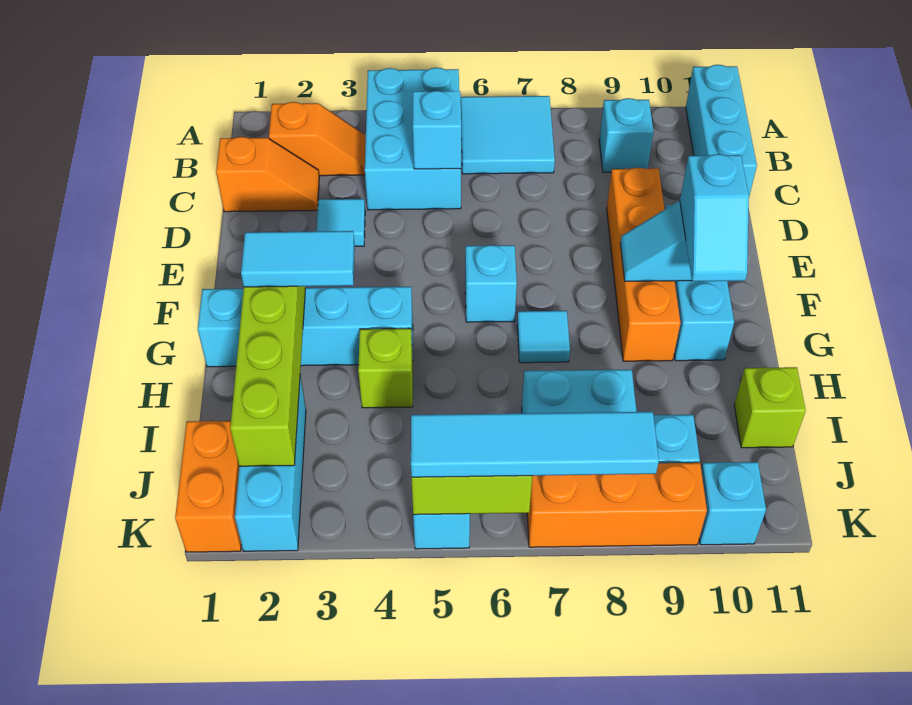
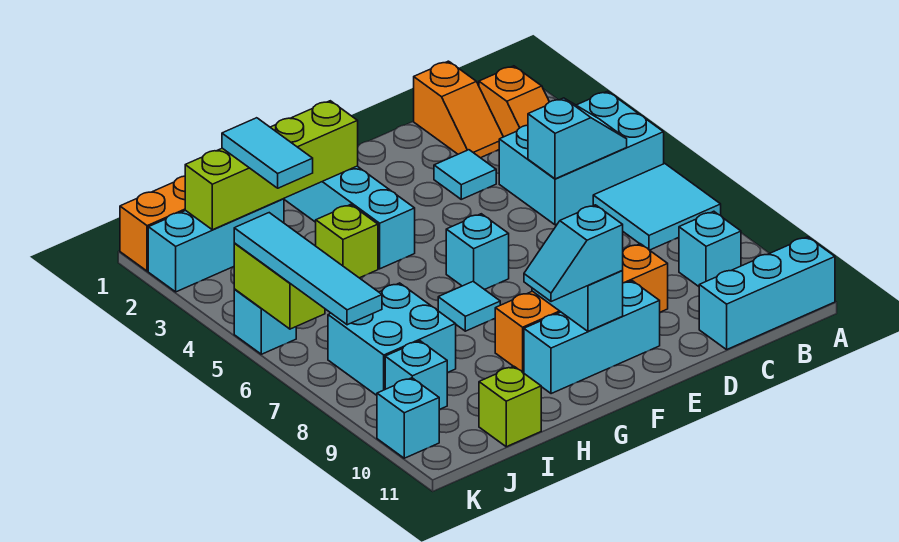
cyan tile G2:G3 level 3 -> cyan tile I2:I3 level 3
orange brick K7:K9 level 1 -> none

